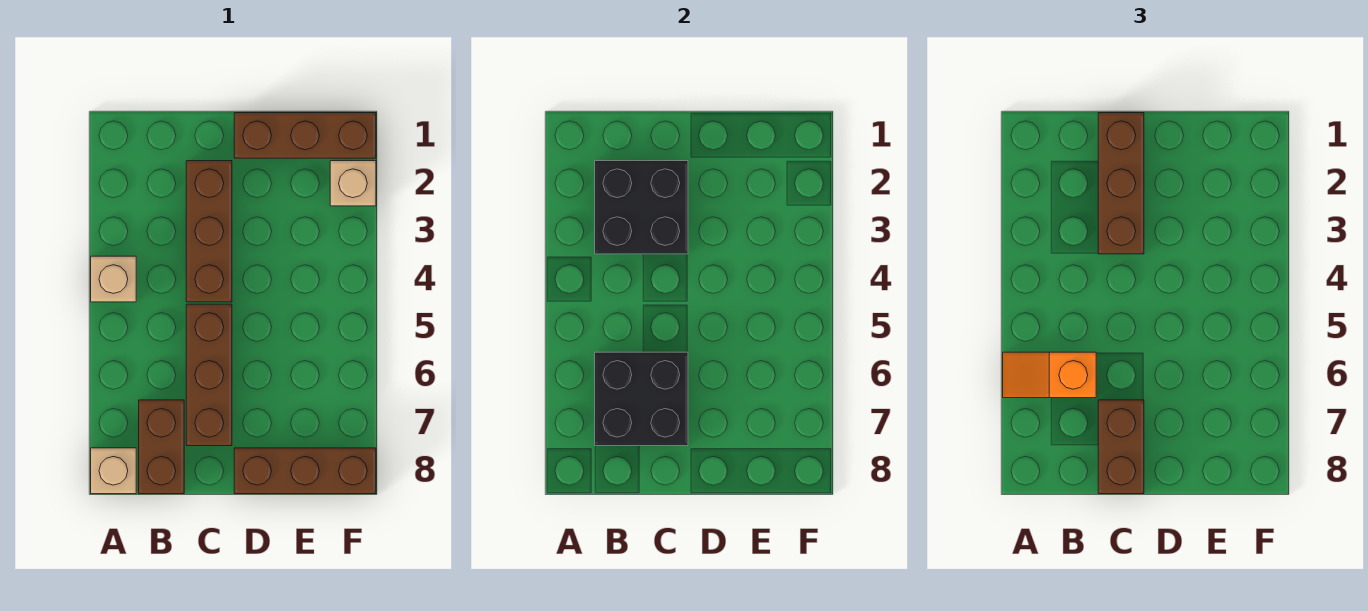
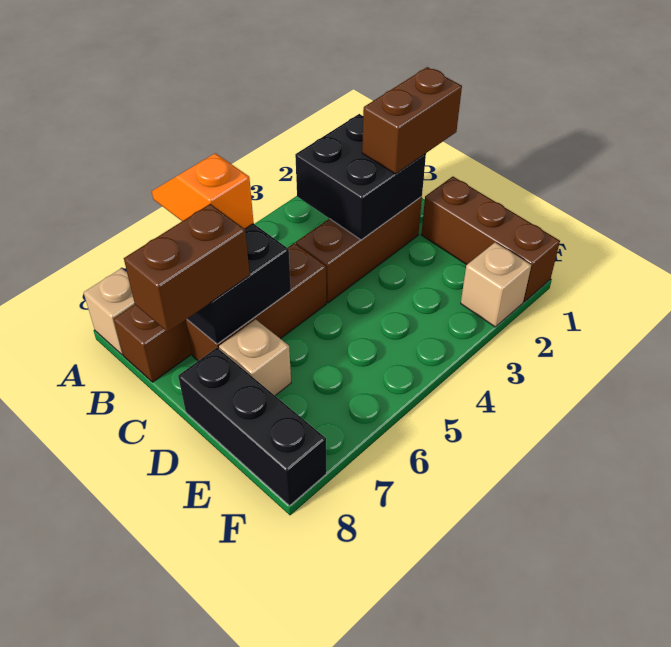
tan brick A4 level 1 -> tan brick D7 level 1
brown brick C1:C3 level 3 -> brown brick C1:C2 level 3
brown brick D8:F8 level 1 -> black brick D8:F8 level 1

